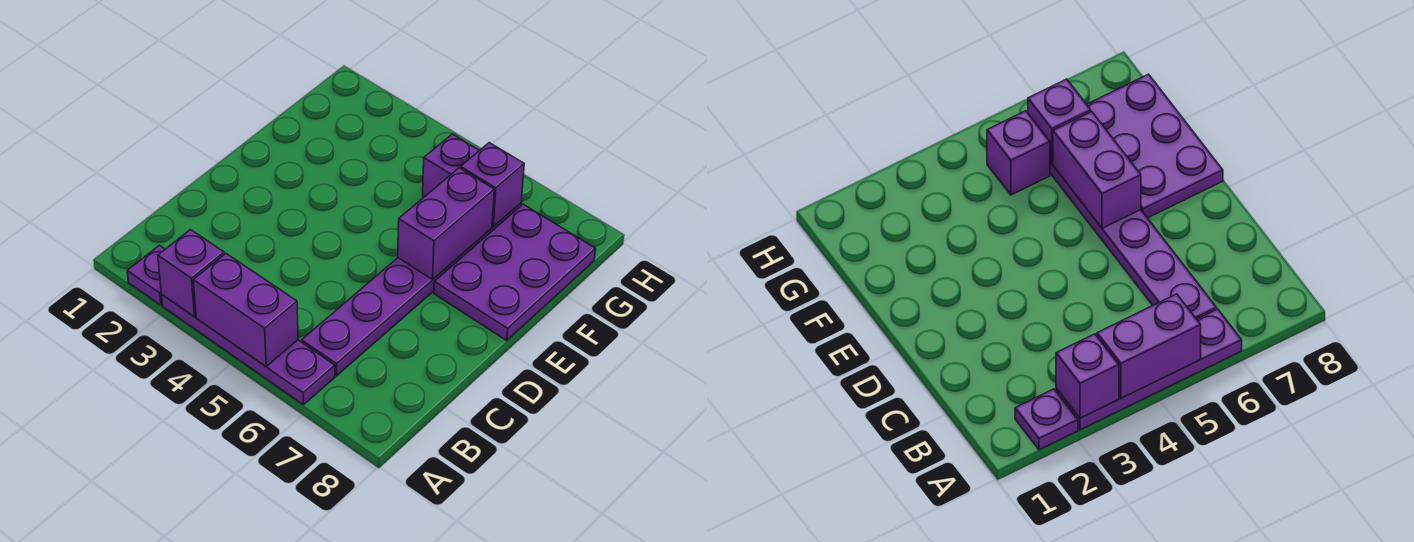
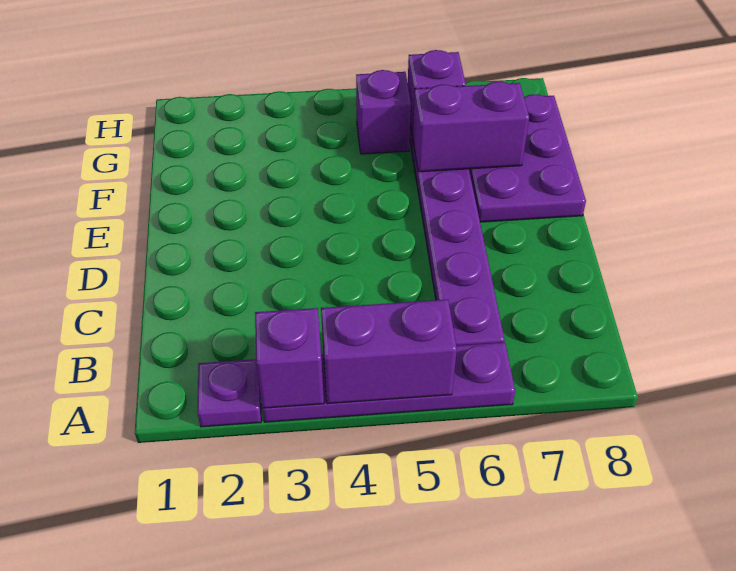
purple brick E6:F6 level 2 -> purple brick F6:F7 level 2

